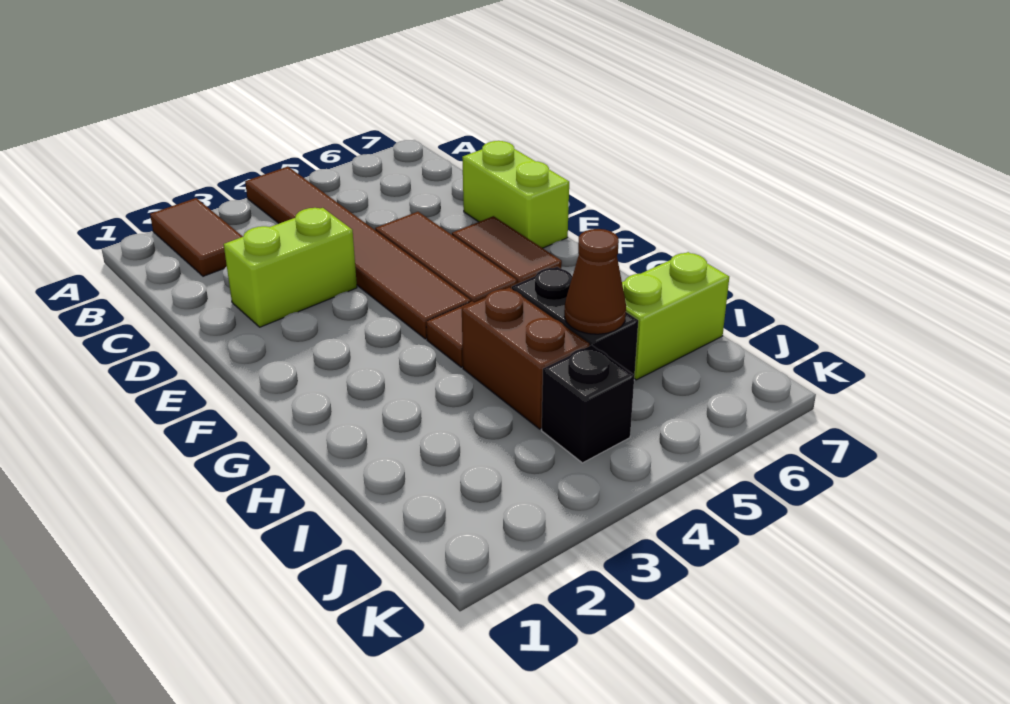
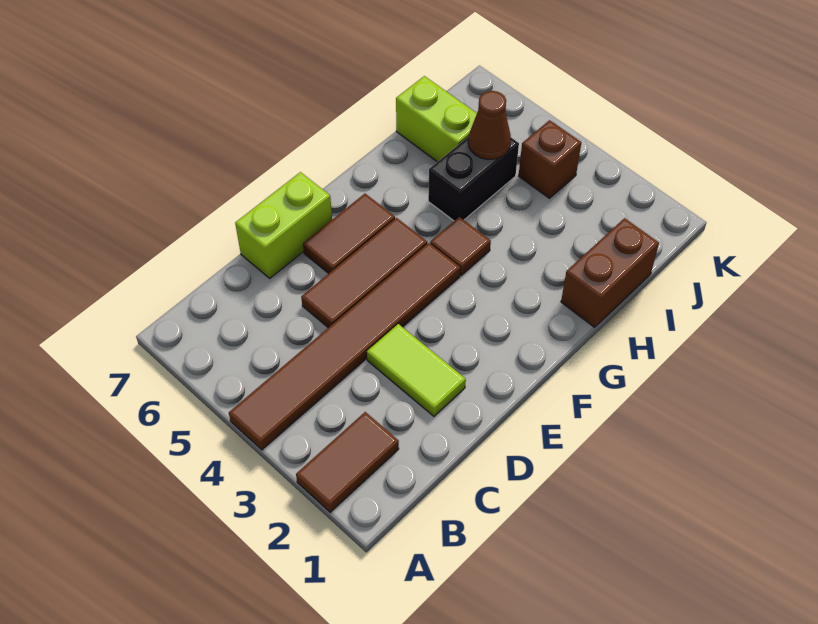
lime brick D2:D3 level 1 -> lime tile D2:D3 level 1
brown brick H4:I4 level 1 -> brown brick H1:I1 level 1
black brick J4 level 1 -> brown brick J4 level 1

